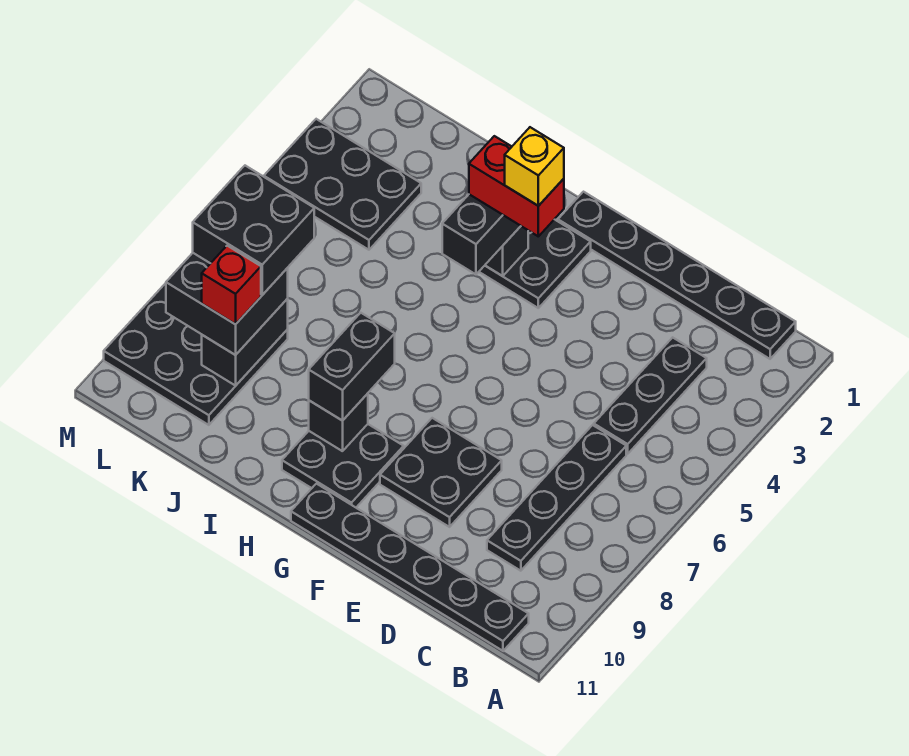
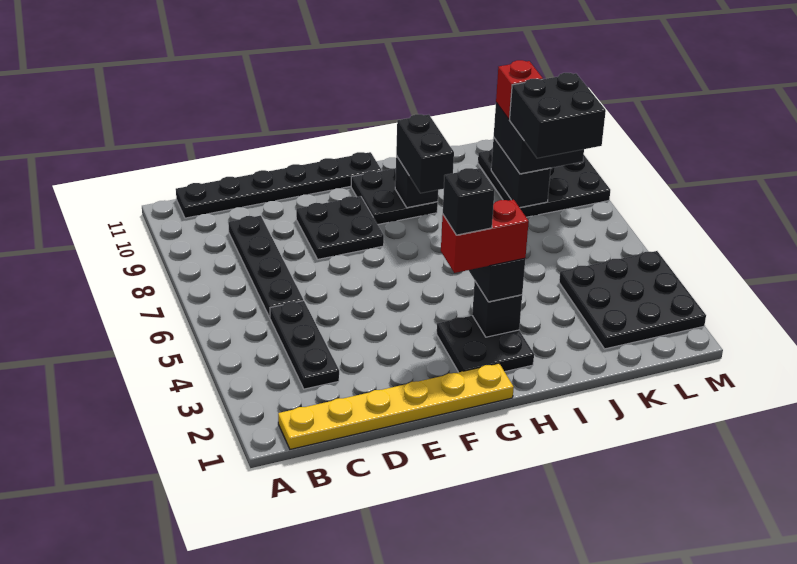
black plate B1:G1 level 1 -> yellow plate B1:G1 level 1
yellow brick G3 level 5 -> black brick G3 level 5
black plate K3:M4 level 1 -> black plate K2:M4 level 1

